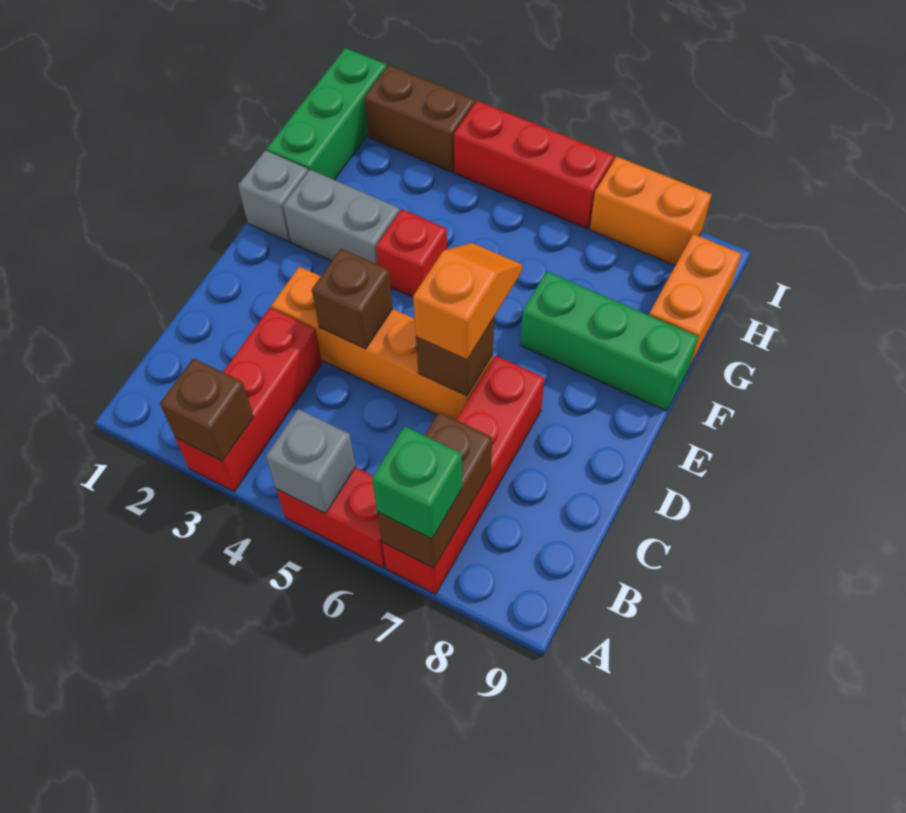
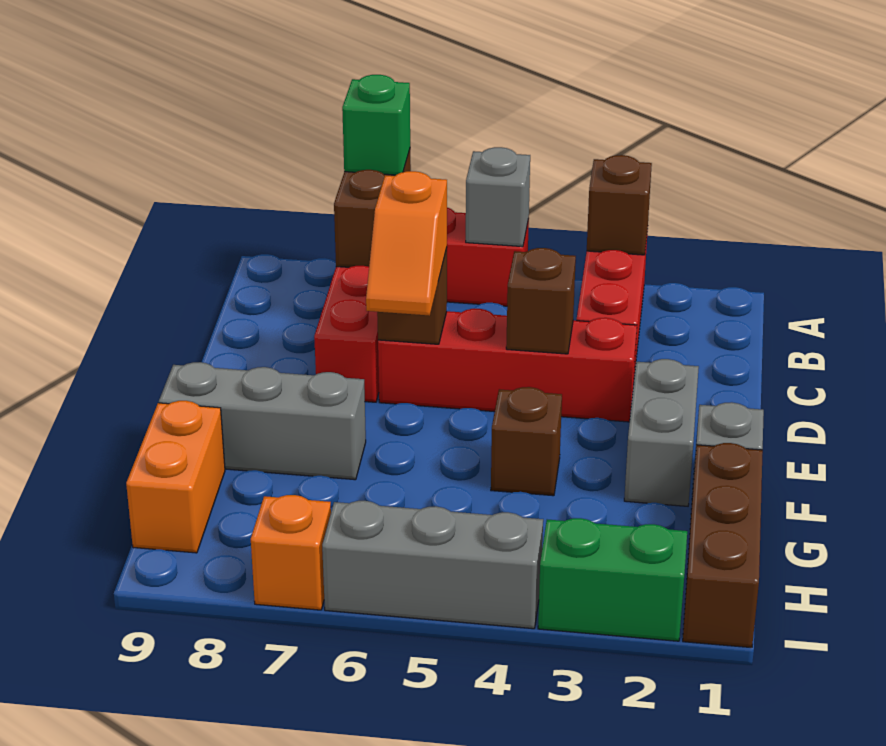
orange brick D3:D6 level 1 -> red brick D3:D6 level 1
grey brick F2:F3 level 1 -> grey brick E2:F2 level 1
red brick F4 level 1 -> brown brick F4 level 1
green brick F7:F9 level 1 -> grey brick F7:F9 level 1
green brick G1:I1 level 1 -> brown brick G1:I1 level 1
brown brick I2:I3 level 1 -> green brick I2:I3 level 1
red brick I4:I6 level 1 -> grey brick I4:I6 level 1
orange brick I7:I8 level 1 -> orange brick I7 level 1

